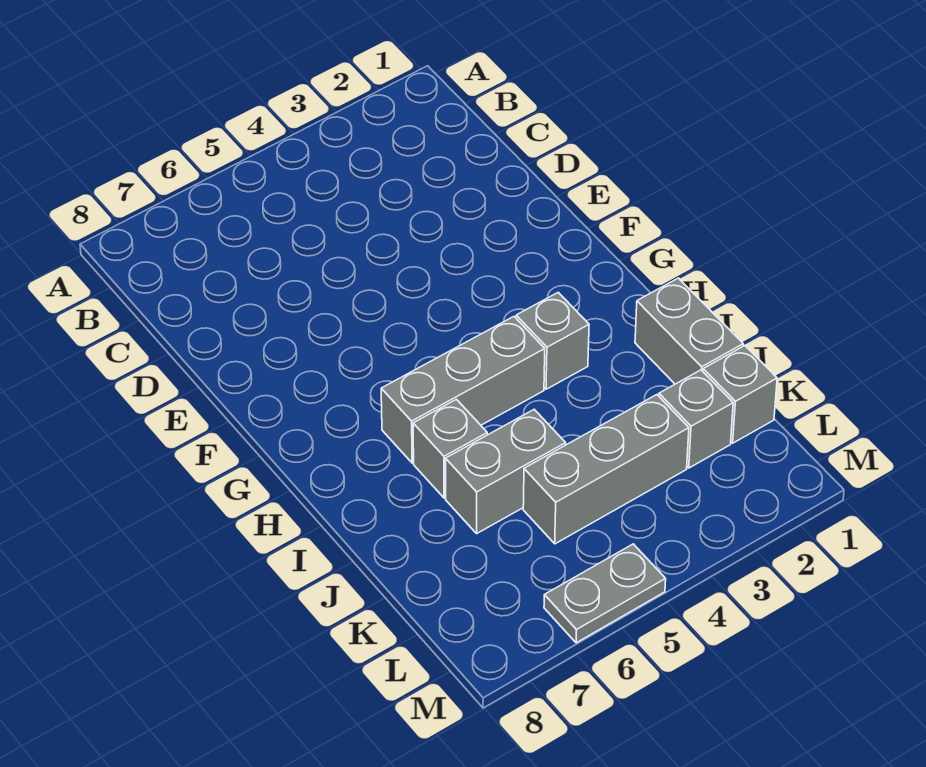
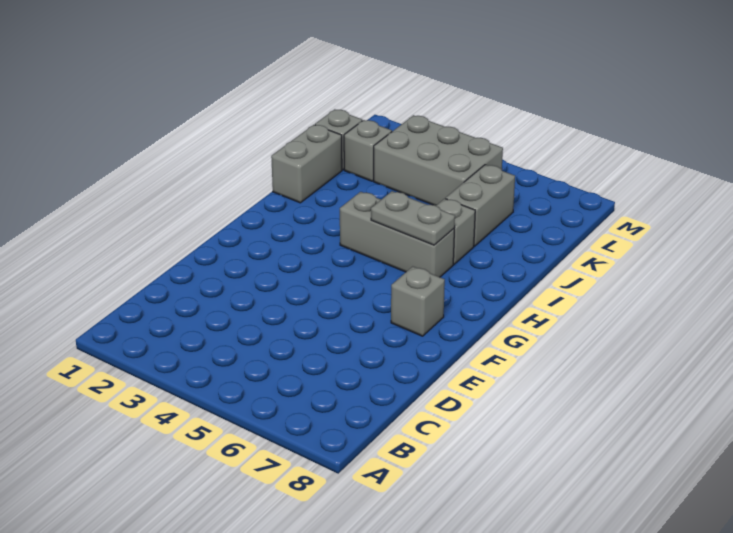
grey brick H3 level 1 -> grey brick F7 level 1
grey brick J5:J6 level 1 -> grey brick J6:K6 level 1
grey brick K3:K5 level 1 -> grey brick K3:L5 level 1
grey plate M5:M6 level 1 -> grey plate H5:H6 level 2

